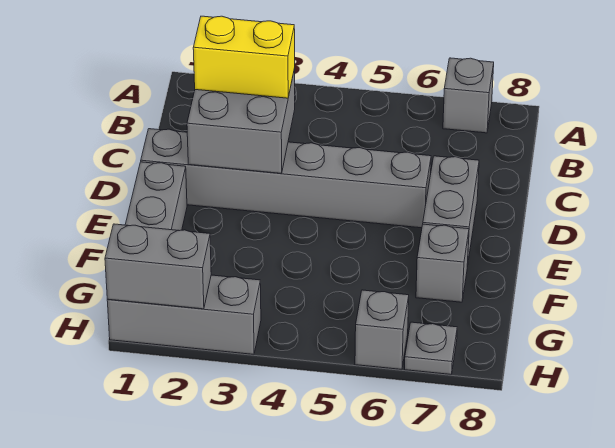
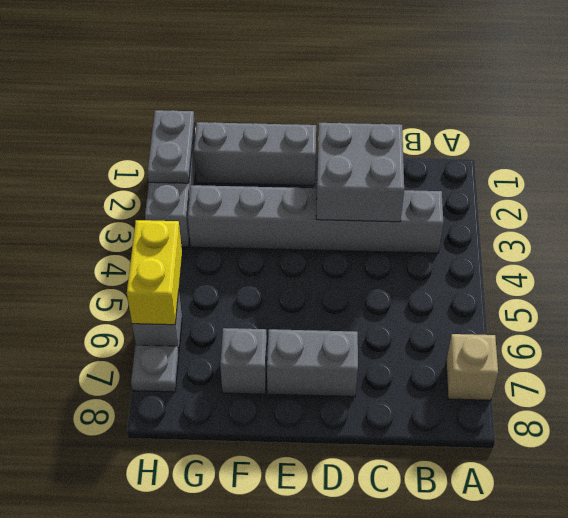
grey brick A7 level 1 -> tan brick A7 level 1
yellow brick C2:C3 level 3 -> yellow brick H5:H6 level 2
grey brick D1:D6 level 1 -> grey brick B3:G3 level 1
grey brick H1:H2 level 2 -> grey plate H1:H2 level 2

